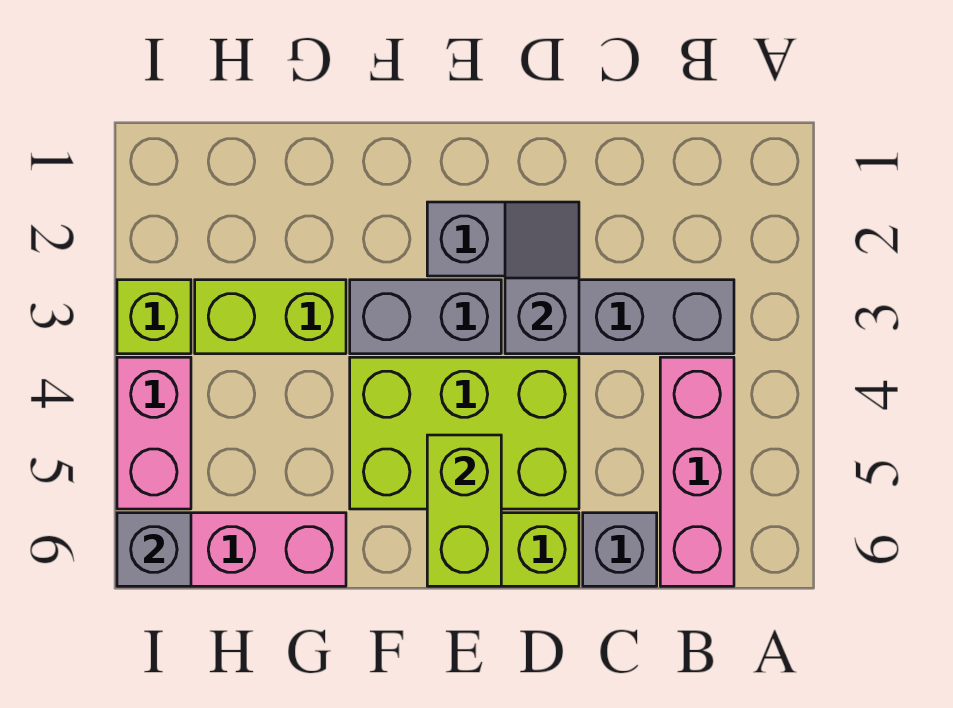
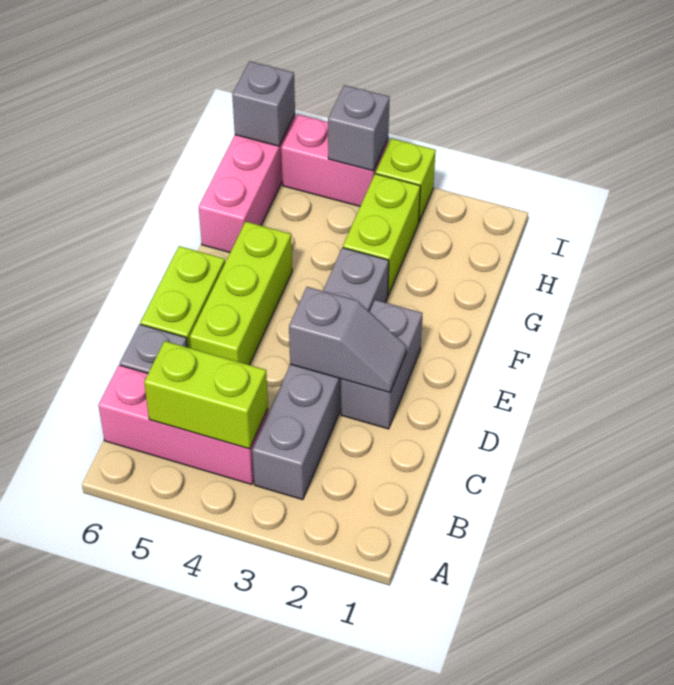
lime brick D4:F5 level 1 -> lime brick D5:F5 level 1
lime brick E5:E6 level 2 -> lime brick B4:B5 level 2
none -> grey brick I4 level 2

